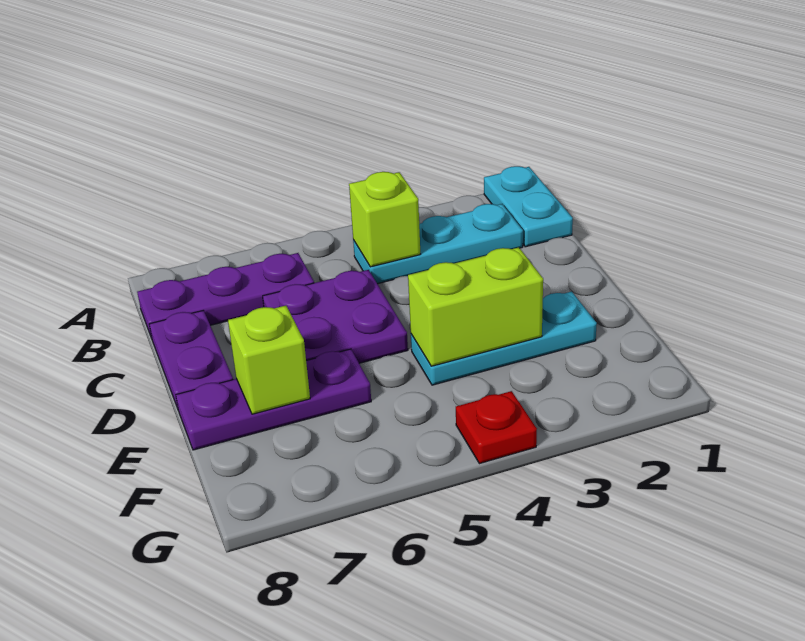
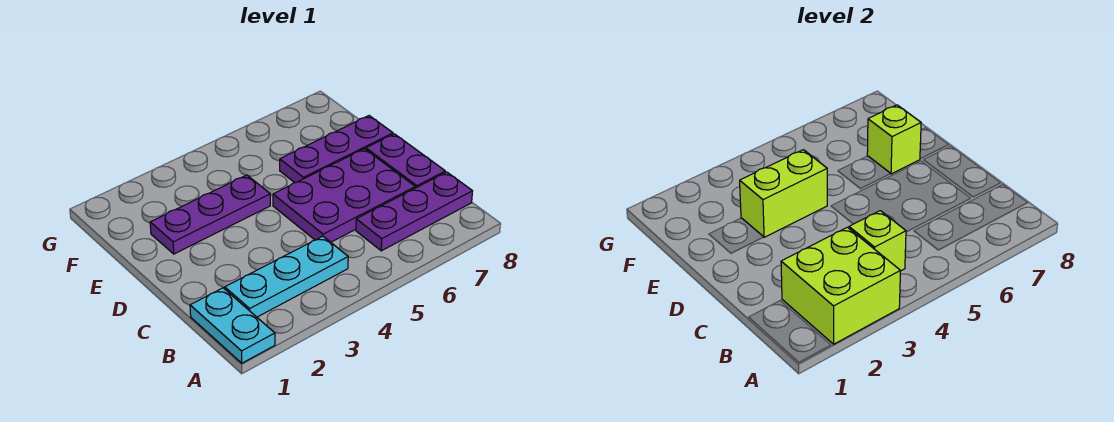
none -> lime brick A2:B3 level 2
purple plate C5:D6 level 1 -> purple plate C5:D7 level 1
cyan plate E2:E4 level 1 -> purple plate E2:E4 level 1
red plate G4 level 1 -> none

